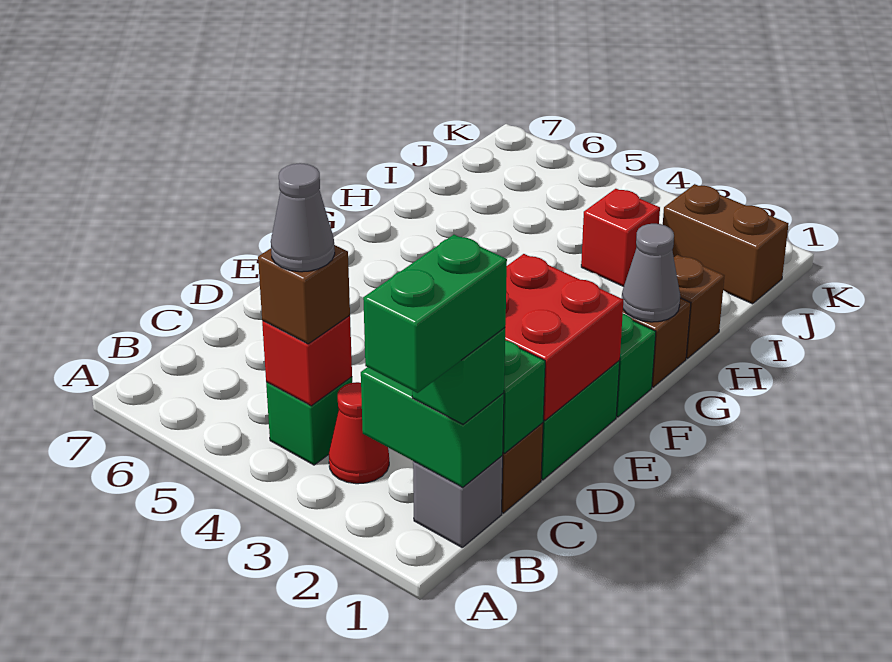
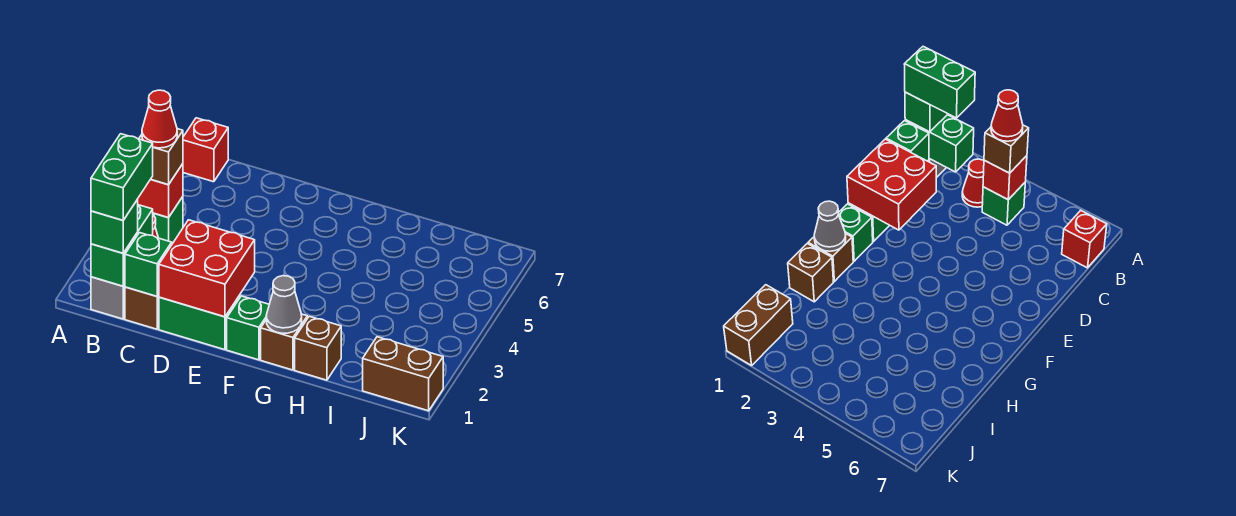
green brick A1:B1 level 4 -> green brick B1:B2 level 4
grey cone B4 level 4 -> red cone B4 level 4
red brick I3 level 1 -> red brick B7 level 1
brown brick J1:J2 level 1 -> brown brick J1:K1 level 1

